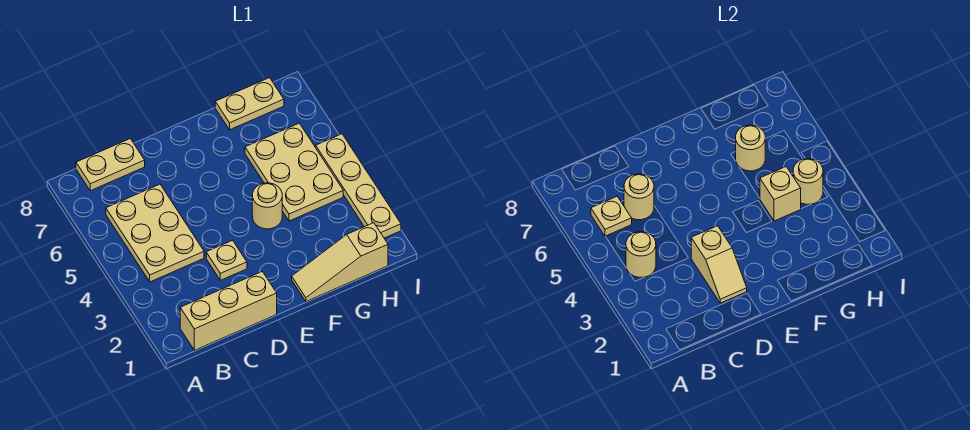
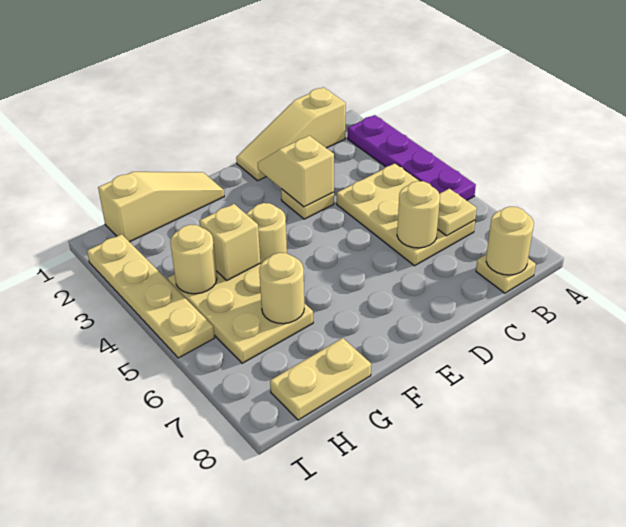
none -> purple plate A2:A5 level 1
tan brick B1:D1 level 1 -> tan slope B1:D1 level 1 top B
tan round brick B4 level 2 -> tan round brick B8 level 2
tan plate B8:C8 level 1 -> tan plate B8 level 1

